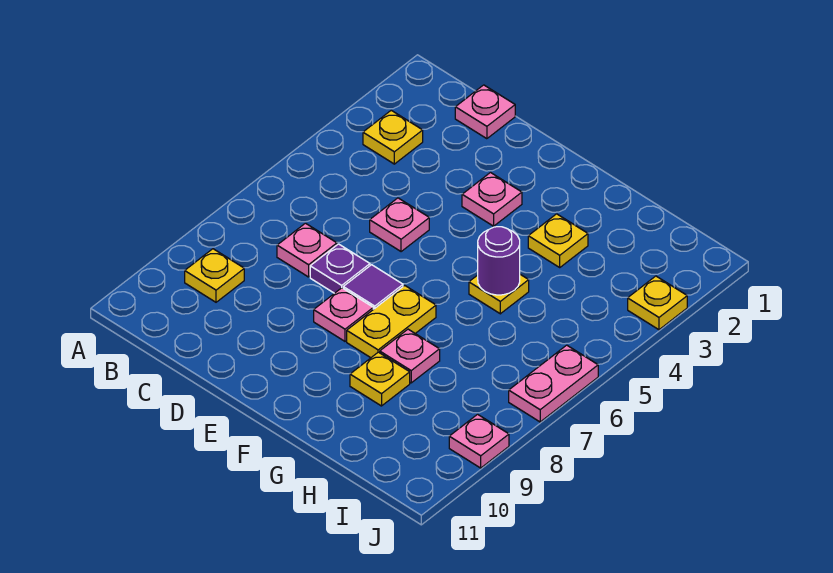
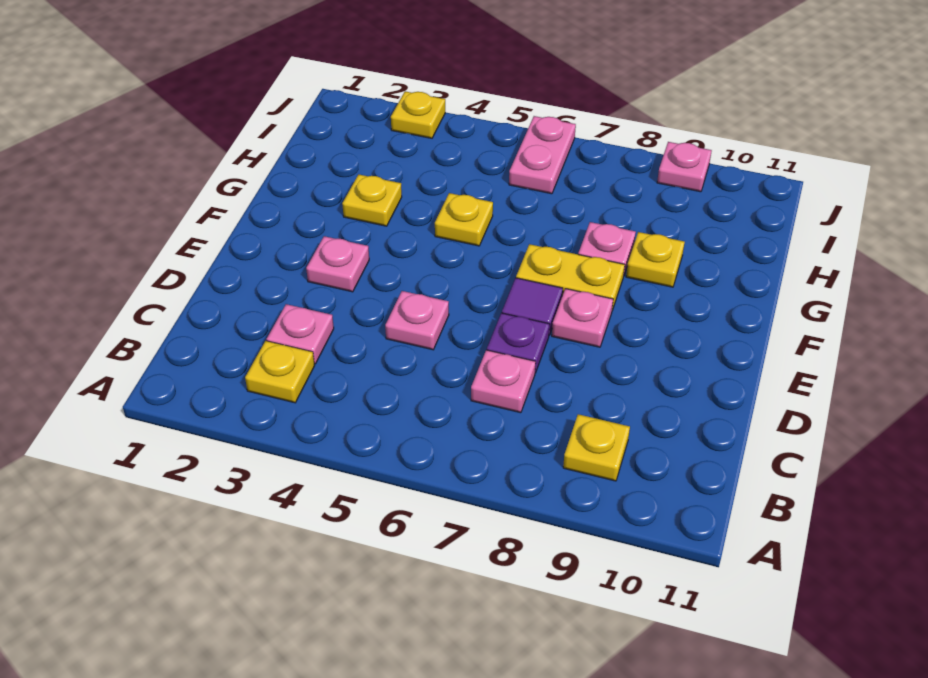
pink plate C1 level 1 -> pink plate C3 level 1
purple round brick G5 level 2 -> none
pink plate J6:J7 level 1 -> pink plate I6:J6 level 1

